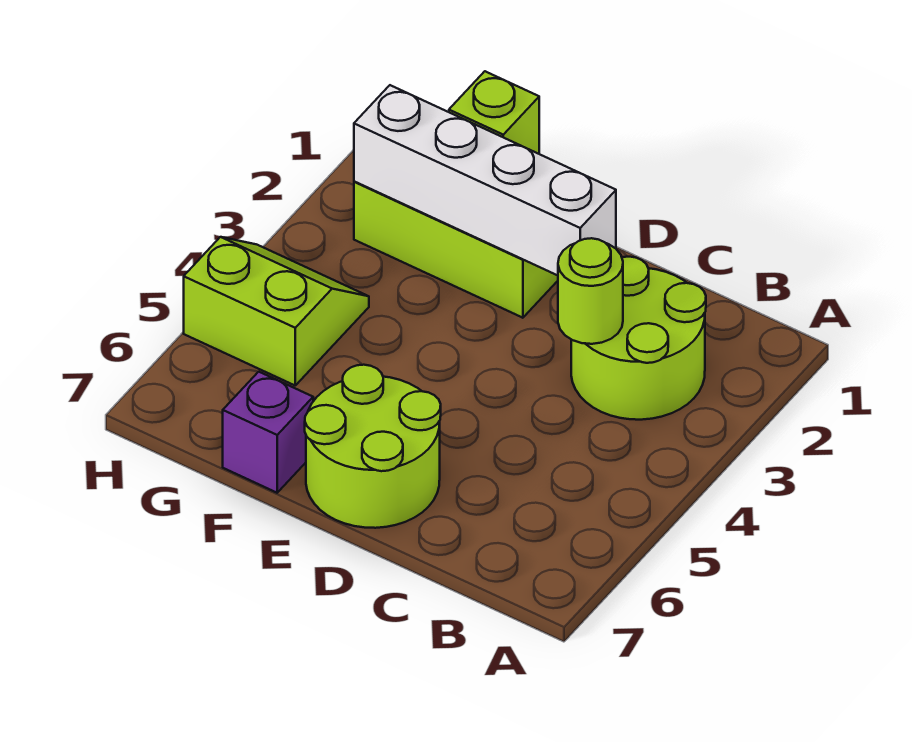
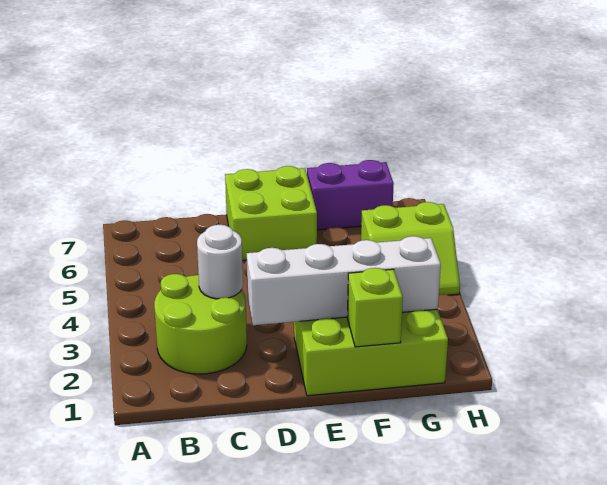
lime round brick C3 level 2 -> white round brick C3 level 2
lime round brick D6:E7 level 1 -> lime brick D6:E7 level 1
purple brick F7 level 1 -> purple brick F7:G7 level 1

